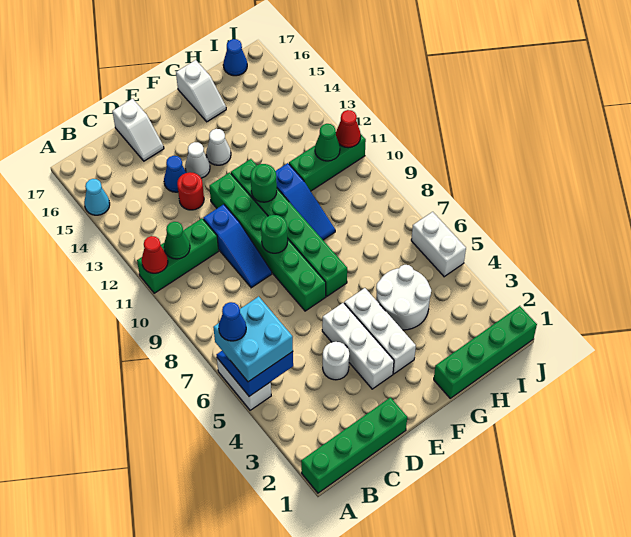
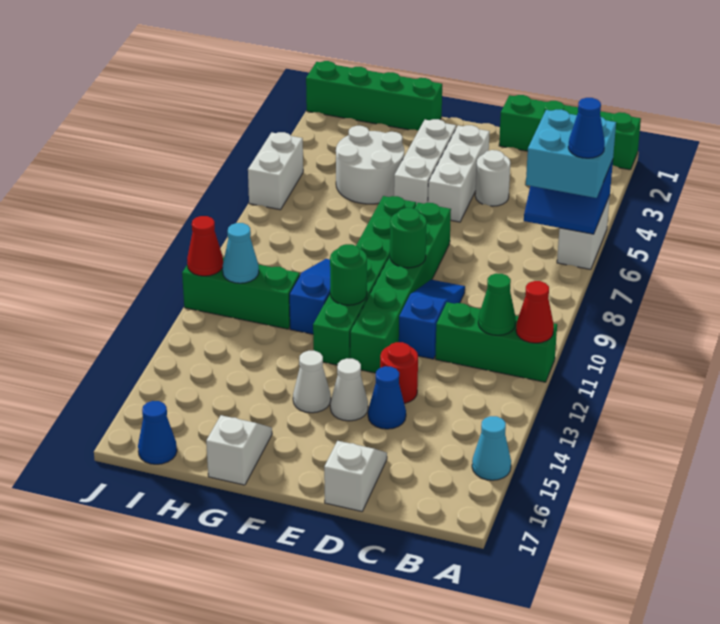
green cone I11 level 2 -> cyan cone I11 level 2

